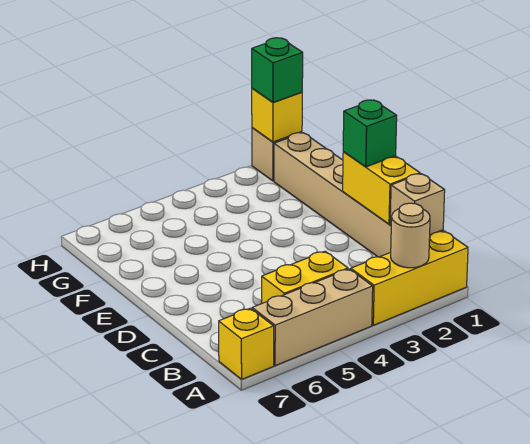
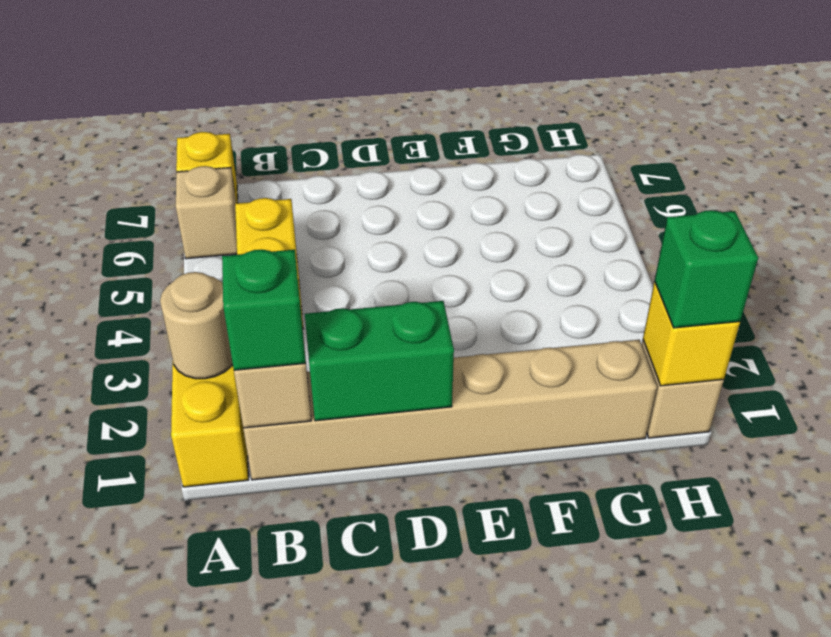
tan brick A4:A6 level 1 -> tan brick A6 level 1
yellow brick C1:D1 level 2 -> green brick C1:D1 level 2
green brick D1 level 3 -> green brick B1 level 3

